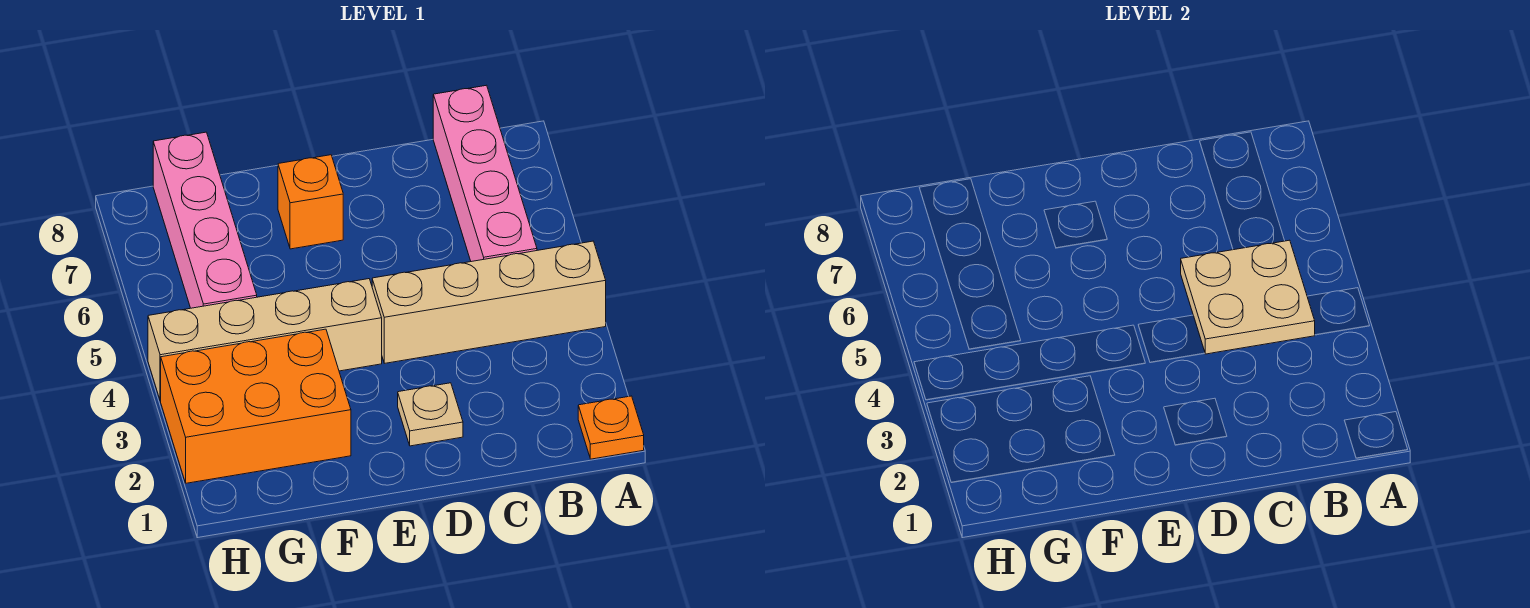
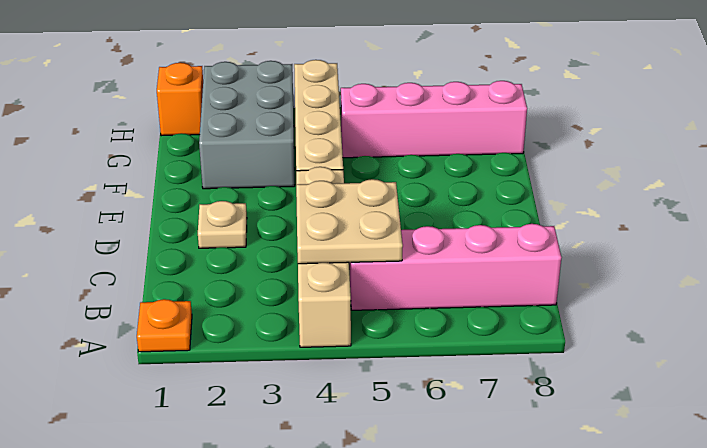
orange brick E7 level 1 -> orange brick H1 level 1
orange brick F2:H3 level 1 -> grey brick F2:H3 level 1

